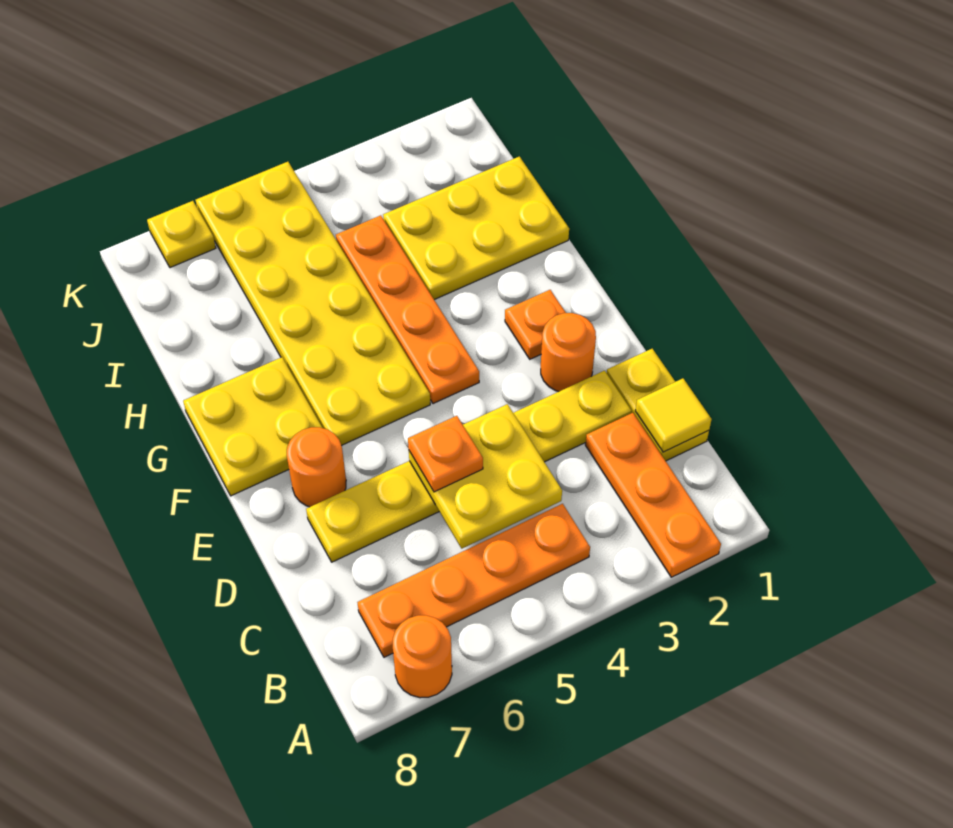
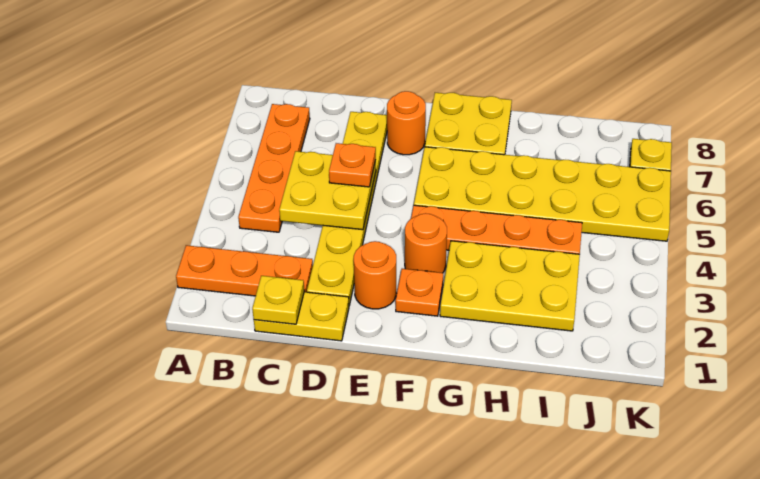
orange round brick A7 level 1 -> orange round brick F3 level 1
yellow tile C1 level 2 -> yellow plate C1 level 2
yellow plate H1:I3 level 1 -> yellow plate G2:I3 level 1

